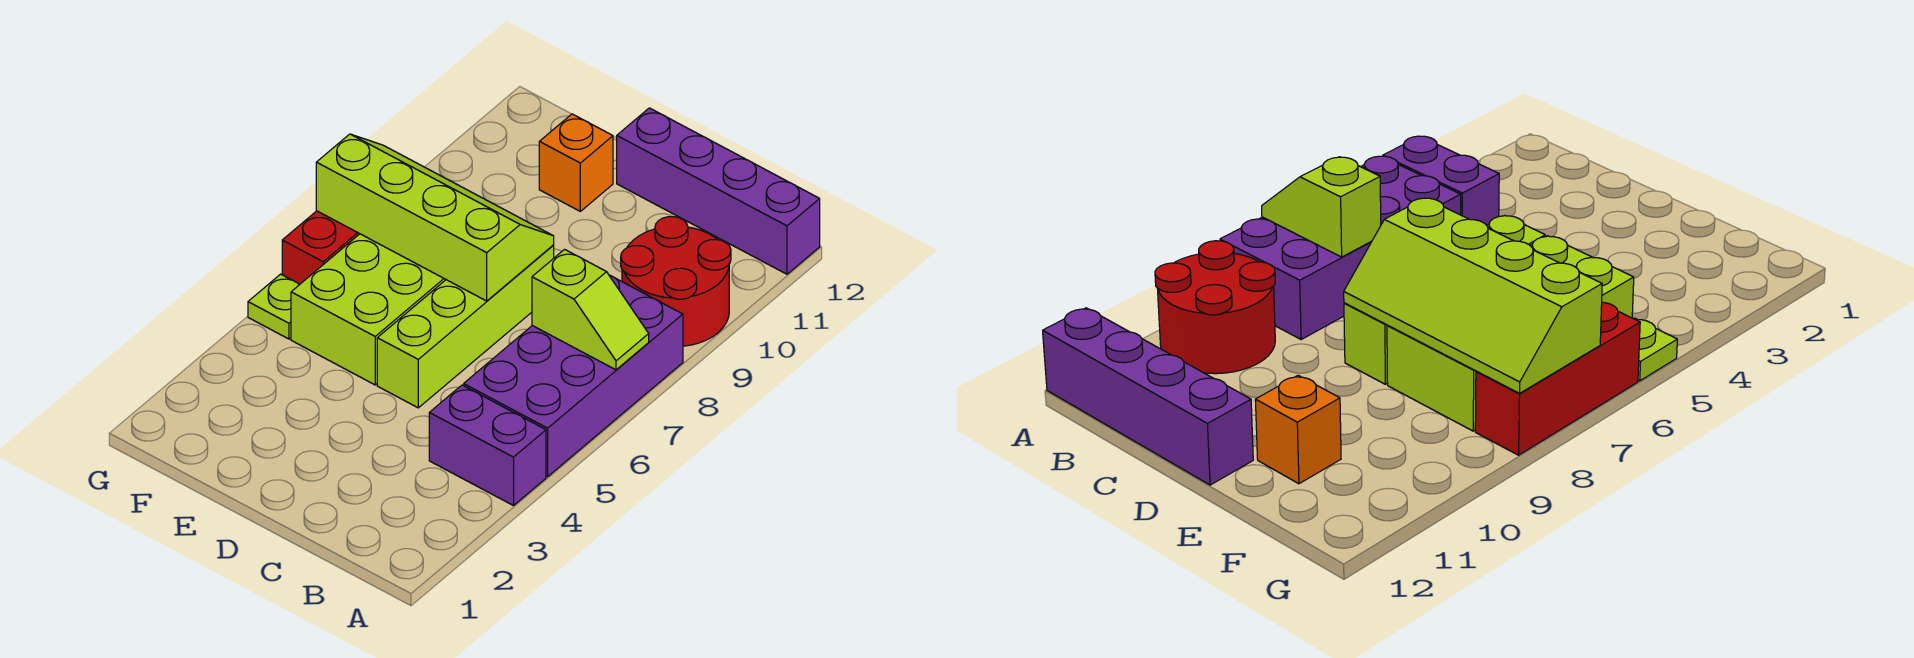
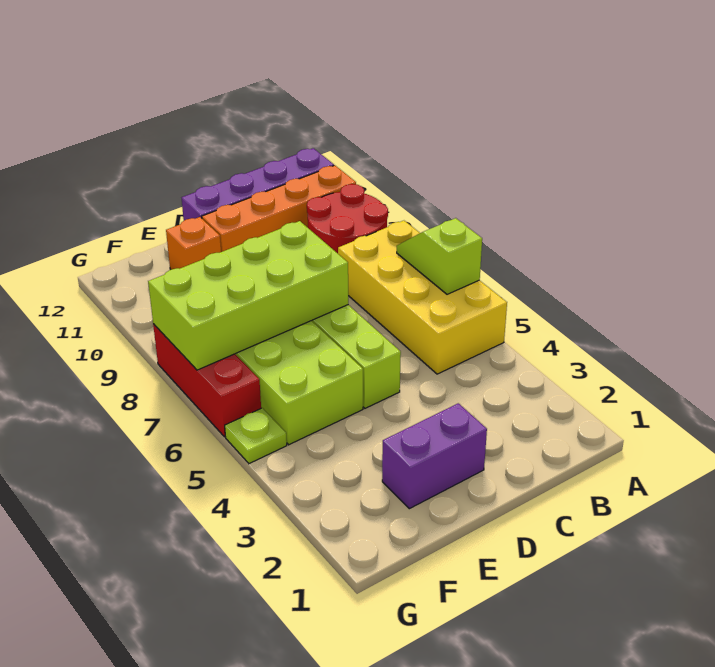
purple brick A4:B4 level 1 -> purple brick D2:E2 level 1
purple brick A5:B8 level 1 -> yellow brick A5:B8 level 1
lime slope A7:B7 level 2 top B -> lime slope A6:A7 level 2 top 6
none -> orange brick A11:D11 level 1
lime slope D7:G8 level 2 top 7 -> lime brick D7:G8 level 2

